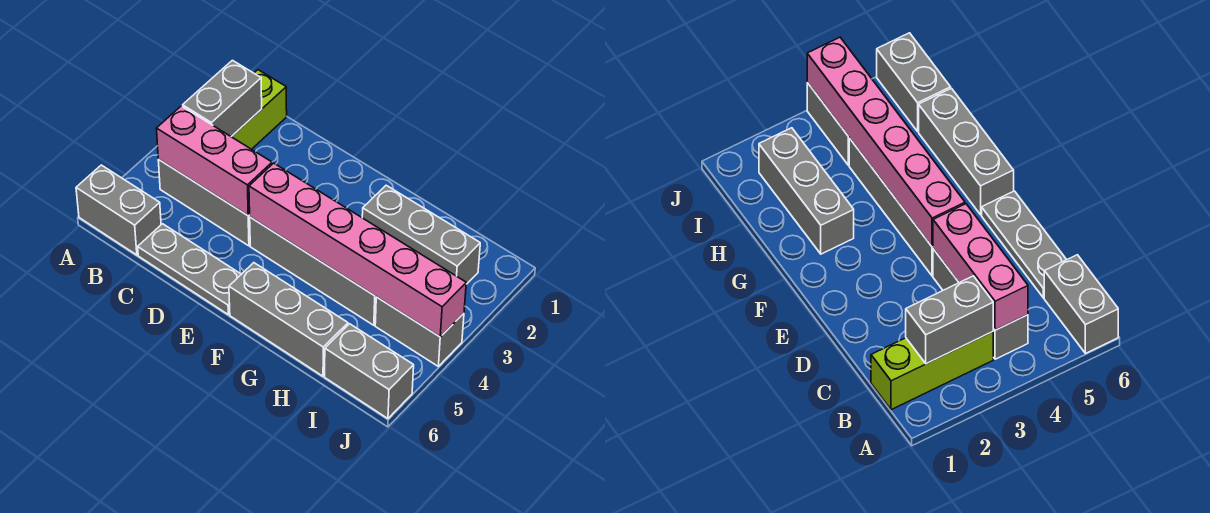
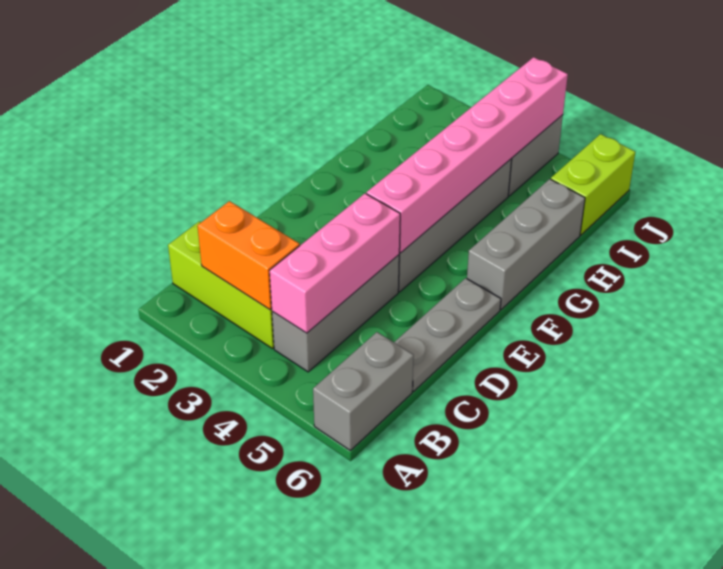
grey brick B2:B3 level 2 -> orange brick B2:B3 level 2
grey brick G2:I2 level 1 -> none
grey brick I6:J6 level 1 -> lime brick I6:J6 level 1

